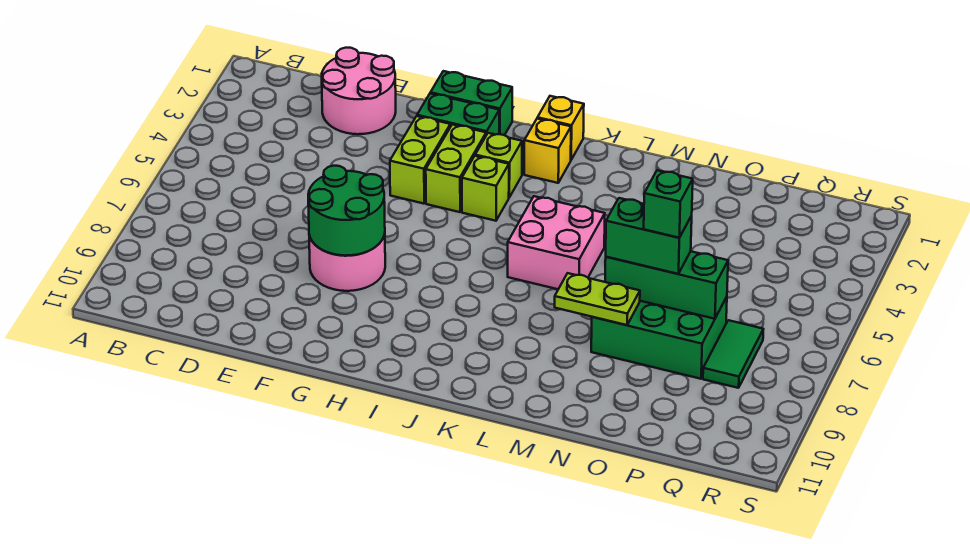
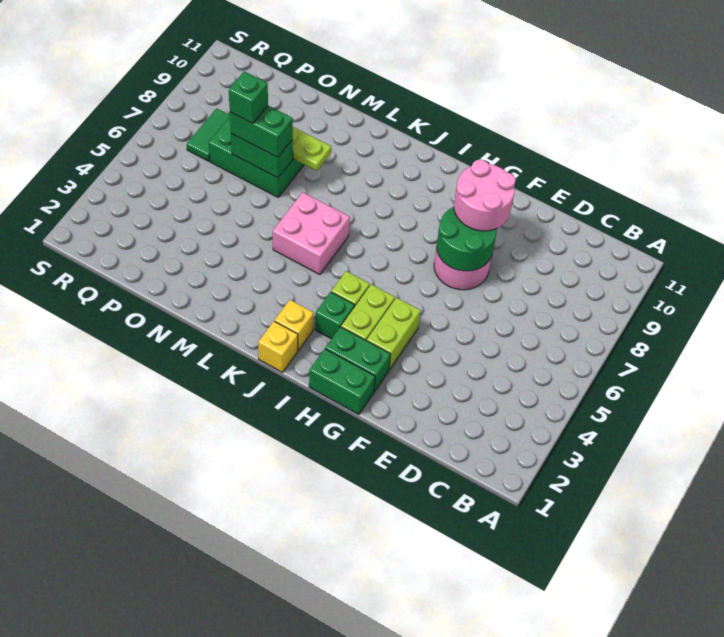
pink round brick D1:E2 level 1 -> pink round brick F8:G9 level 3
lime brick I3 level 1 -> green brick I3 level 1
green brick N7:P7 level 2 -> green brick N7:O7 level 2

